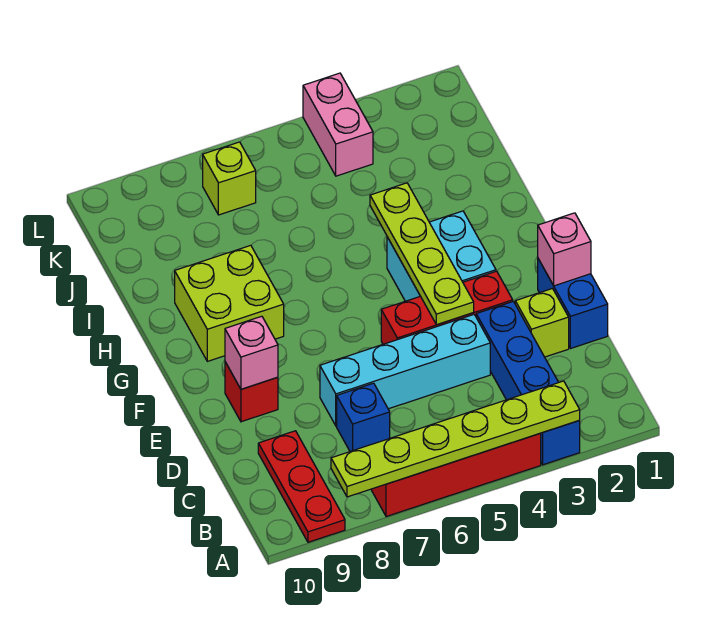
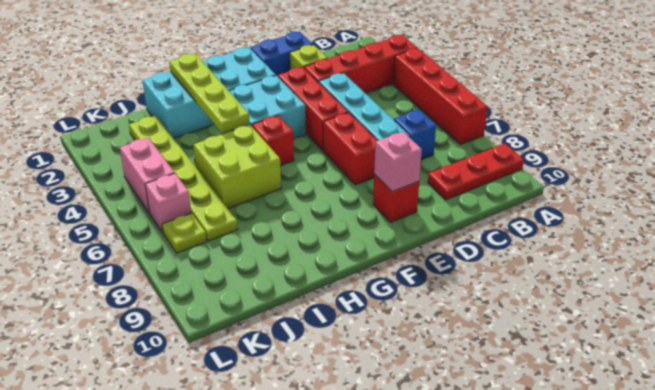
blue brick A3:D3 level 1 -> red brick A3:D3 level 1
lime plate A3:A8 level 2 -> lime plate J2:J7 level 1
pink brick E1 level 2 -> pink brick K6 level 1
lime plate E4:H4 level 2 -> lime plate H1:H4 level 2
none -> red brick E6:E7 level 1
none -> cyan brick F1:I2 level 1
none -> red brick G5 level 1
lime brick G8:H9 level 1 -> lime brick H5:I6 level 1
pink brick K4:L4 level 1 -> pink brick K4:K5 level 1
lime brick K7 level 1 -> lime plate K7 level 1

